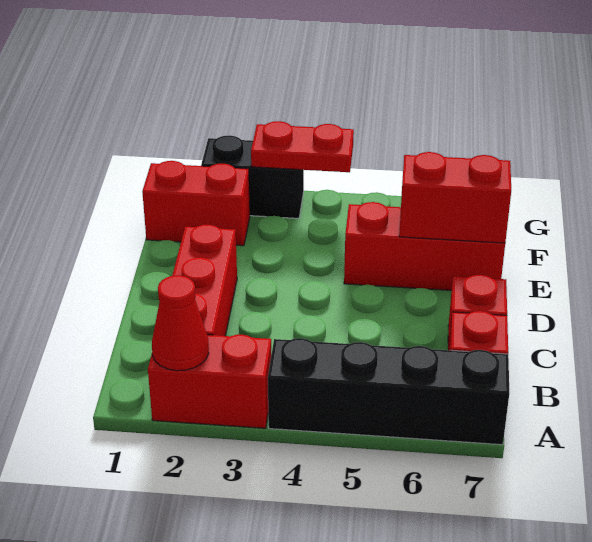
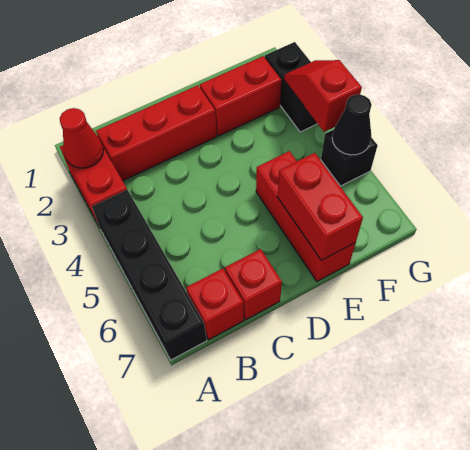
red brick F1:F2 level 1 -> red brick E2:F2 level 1
red plate G3:G4 level 2 -> red slope G3:G4 level 2 top 4
none -> black brick G5 level 1
none -> black cone G5 level 2

